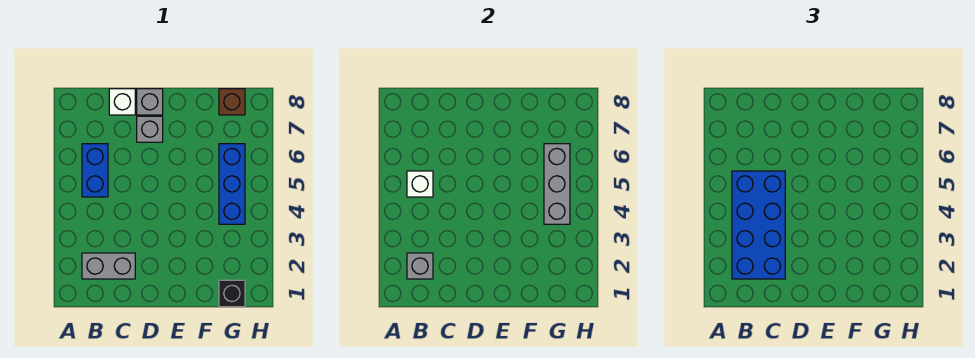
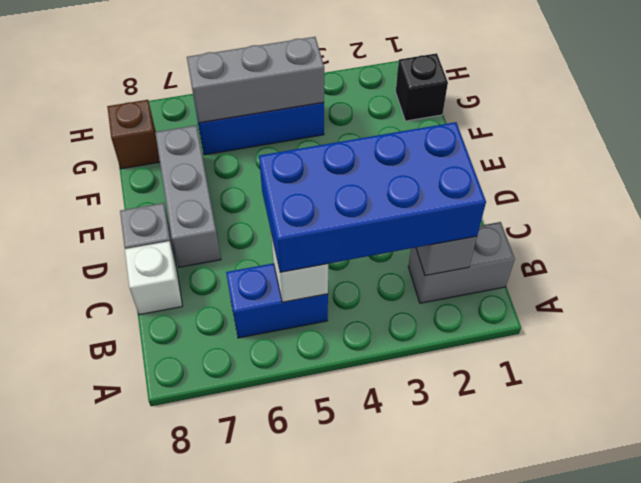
grey brick B2:C2 level 1 -> grey brick B1:B2 level 1
grey brick D7 level 1 -> grey brick D7:F7 level 1

